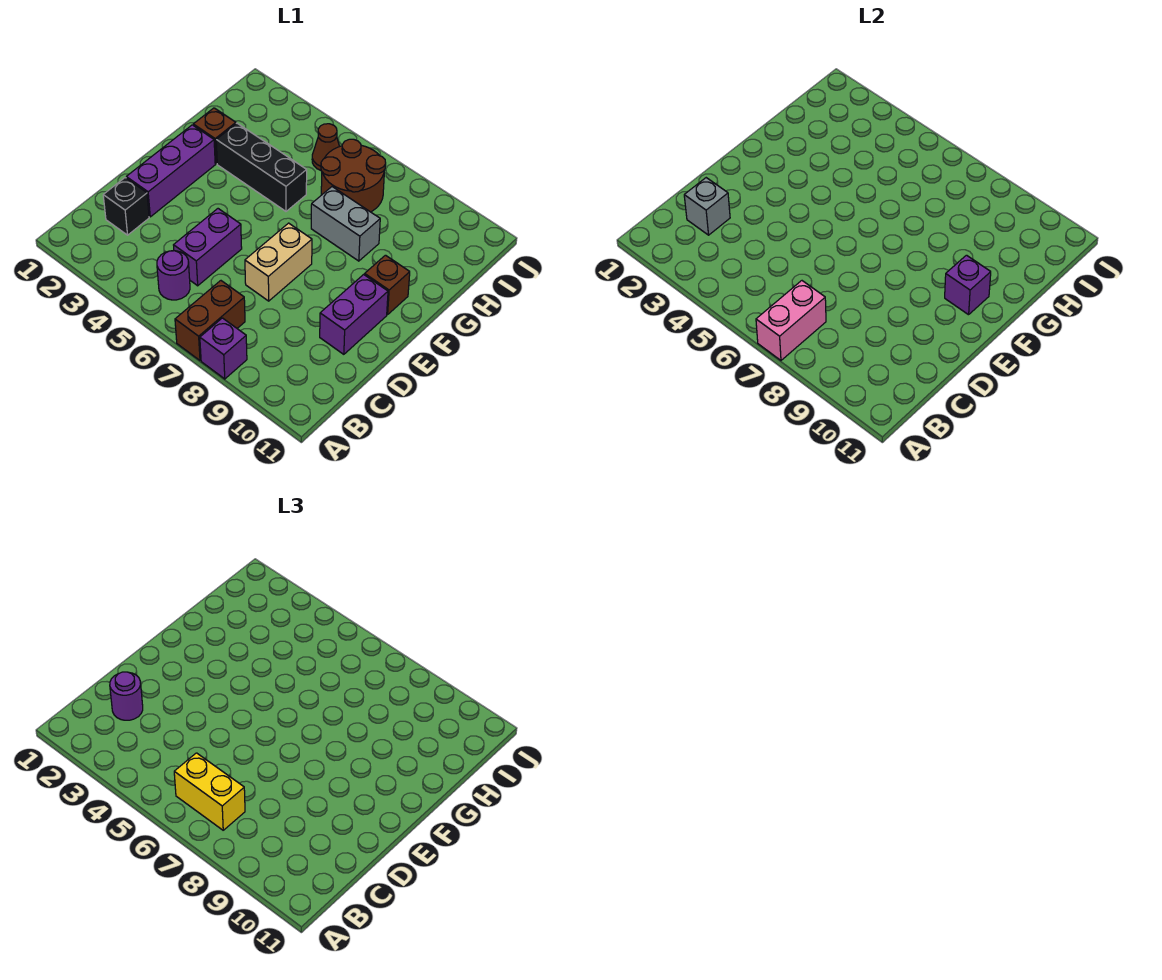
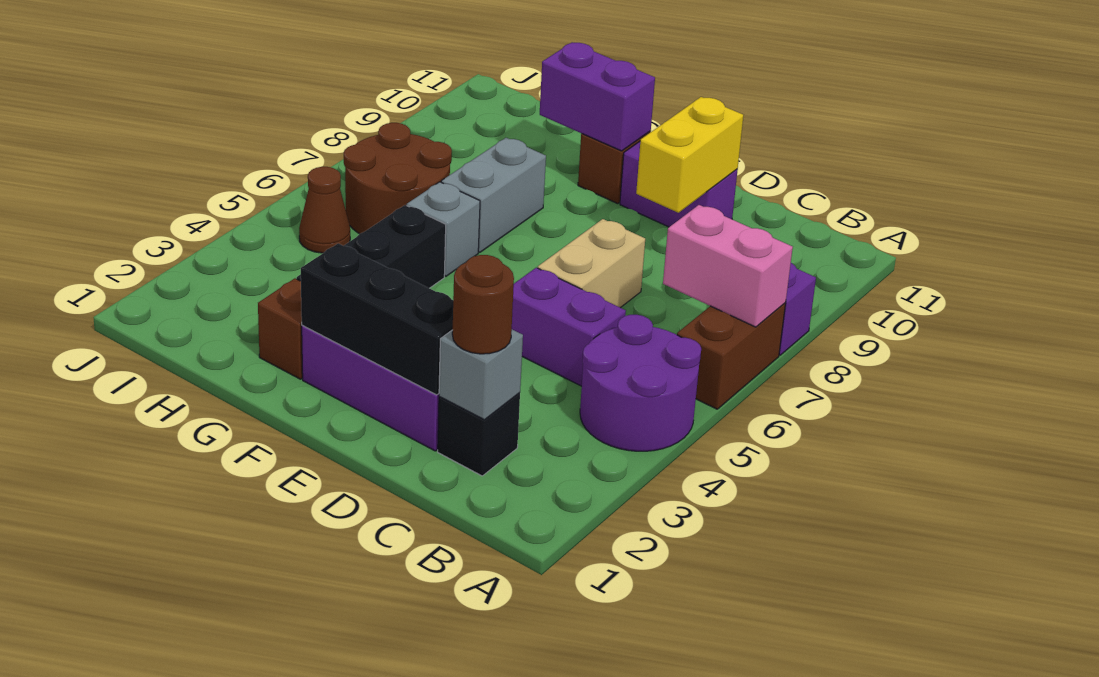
brown brick A7:B7 level 1 -> brown brick A6:A7 level 1
purple round brick B5 level 1 -> purple round brick A4:B5 level 1
yellow brick B6:B7 level 3 -> yellow brick D9:D10 level 2
purple round brick C2 level 3 -> brown round brick C2 level 3
none -> black brick D2:F2 level 2
tan brick D7:E7 level 1 -> tan brick D6:D7 level 1
purple brick F10 level 2 -> purple brick F10:G10 level 2
none -> grey brick G6 level 1

